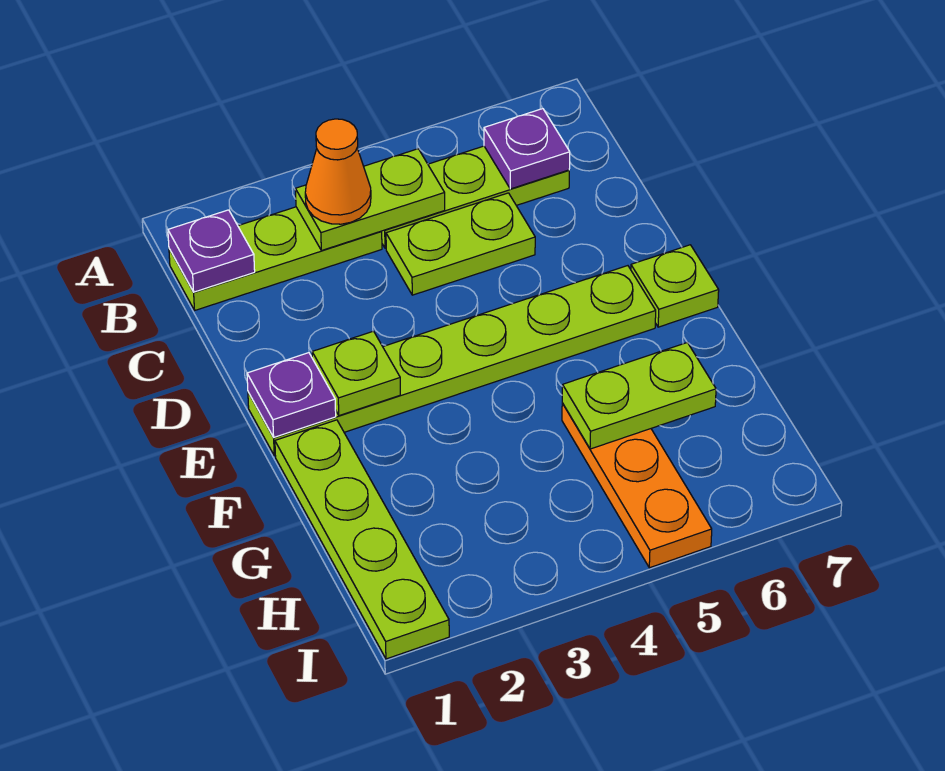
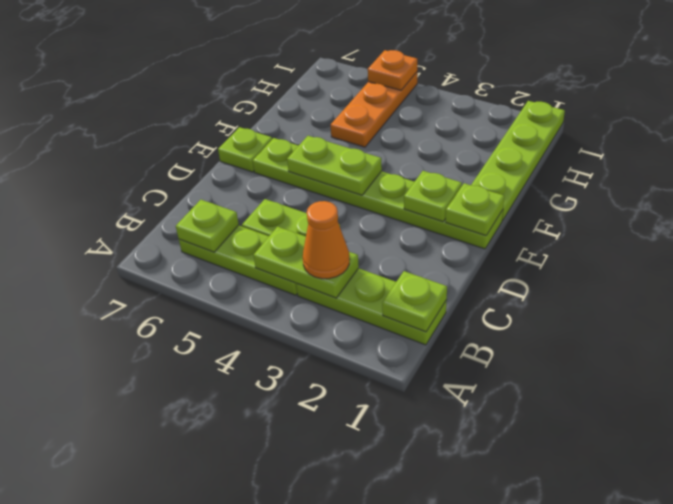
purple plate B1 level 2 -> lime plate B1 level 2
purple plate B6 level 2 -> lime plate B6 level 2
purple plate E1 level 2 -> lime plate E1 level 2
lime plate G5:G6 level 2 -> lime plate E4:E5 level 2
none -> orange plate I5 level 2

